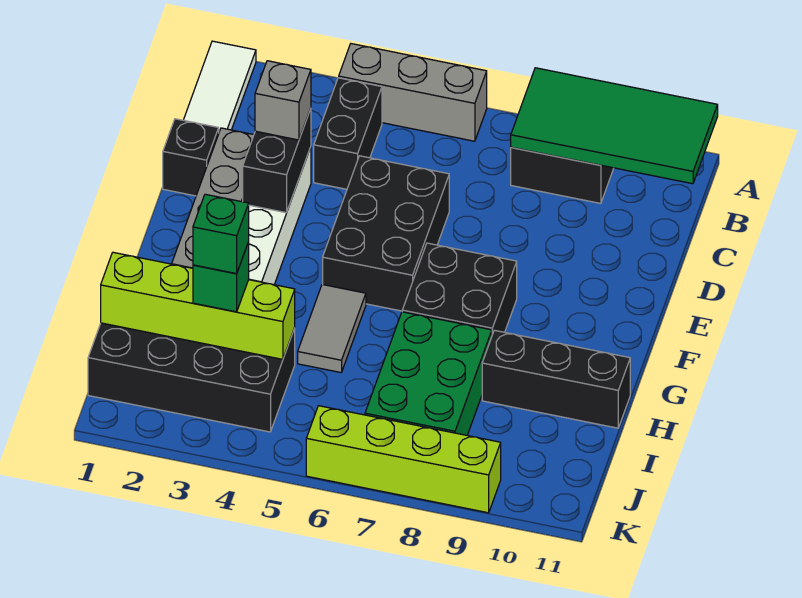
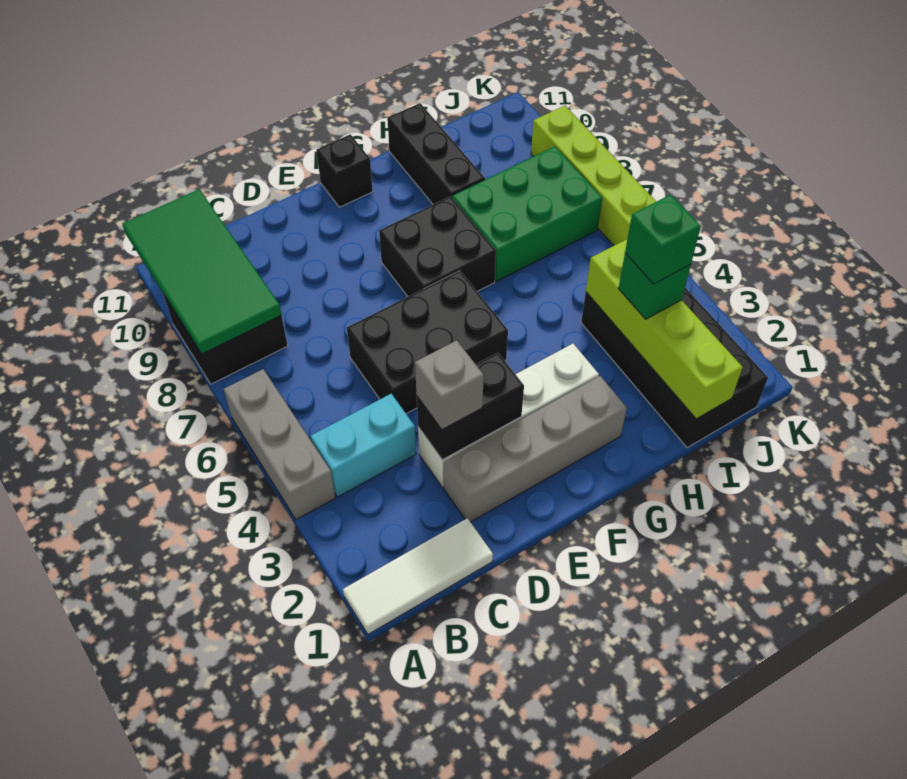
black brick B4:C4 level 1 -> cyan brick B4:C4 level 1
black brick D1 level 1 -> black brick F11 level 1
grey tile G5:H5 level 1 -> none

